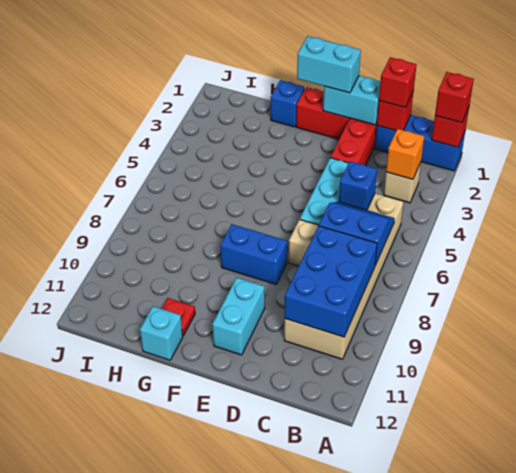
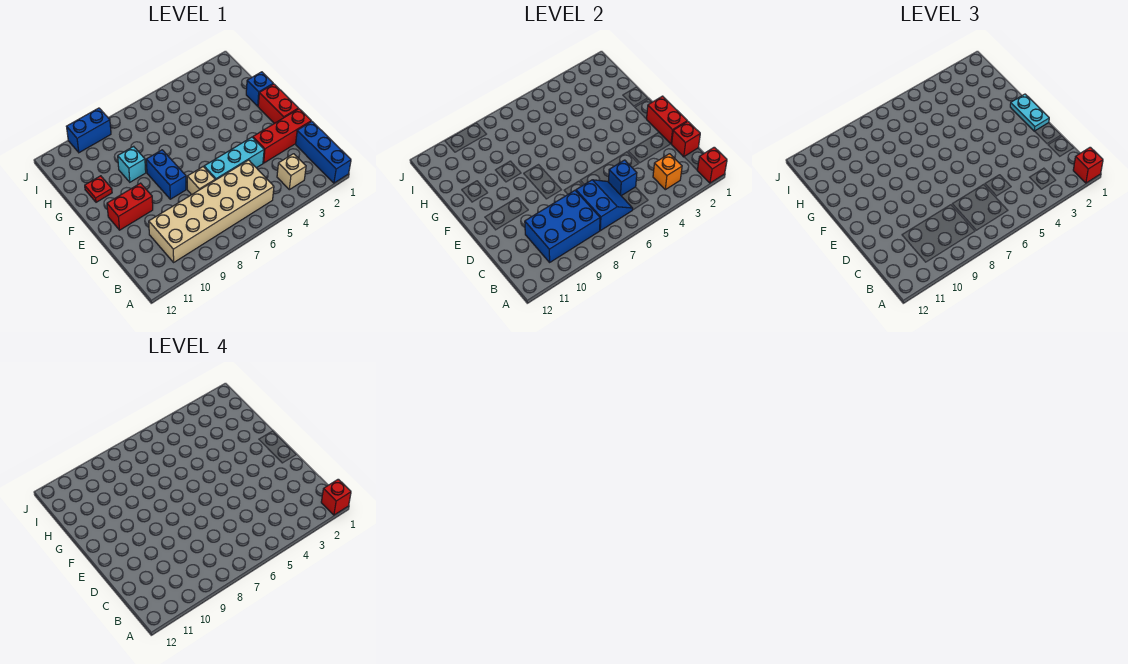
red brick C1 level 3 -> red brick A1 level 4
cyan brick D1:E1 level 2 -> red brick D1:E1 level 2
cyan brick E1:F1 level 3 -> cyan plate E1:F1 level 3
cyan brick E10:E11 level 1 -> red brick E10:E11 level 1
cyan brick G12 level 1 -> cyan brick G9 level 1
none -> blue brick J9:J10 level 1

